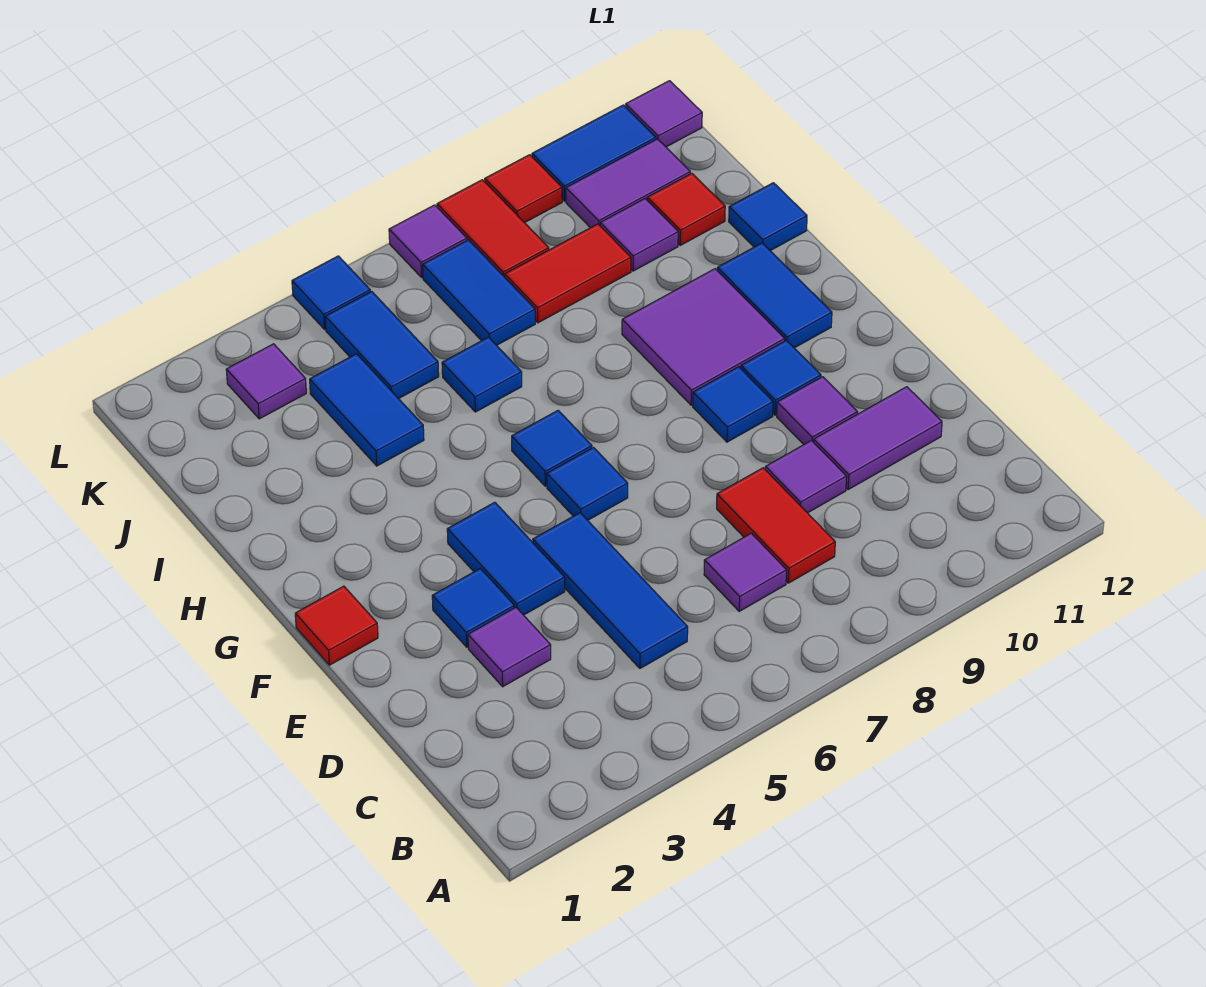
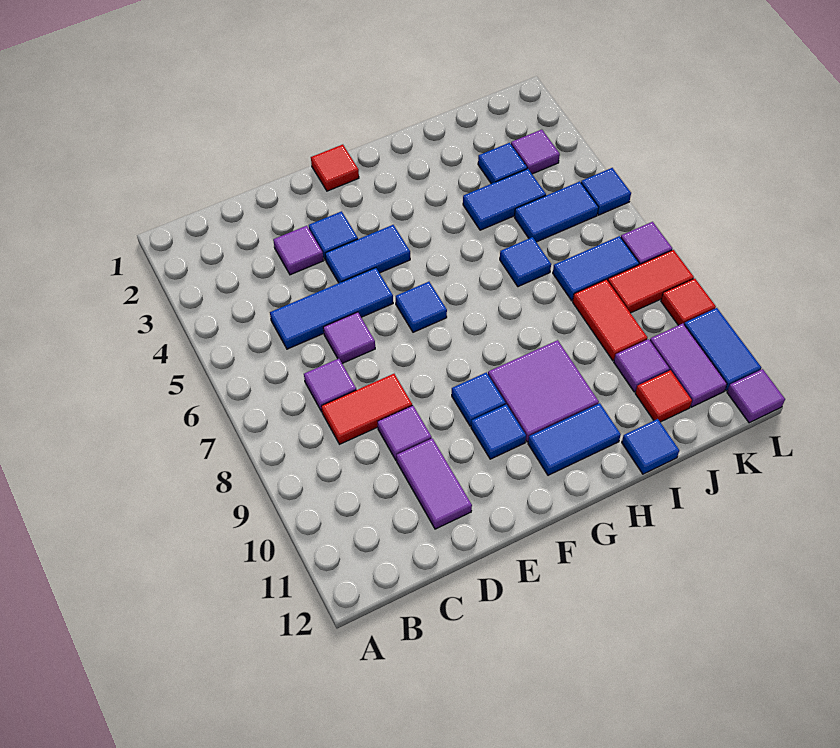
purple tile E10 level 1 -> purple tile D6 level 1
blue tile G6 level 1 -> blue tile J3 level 1

